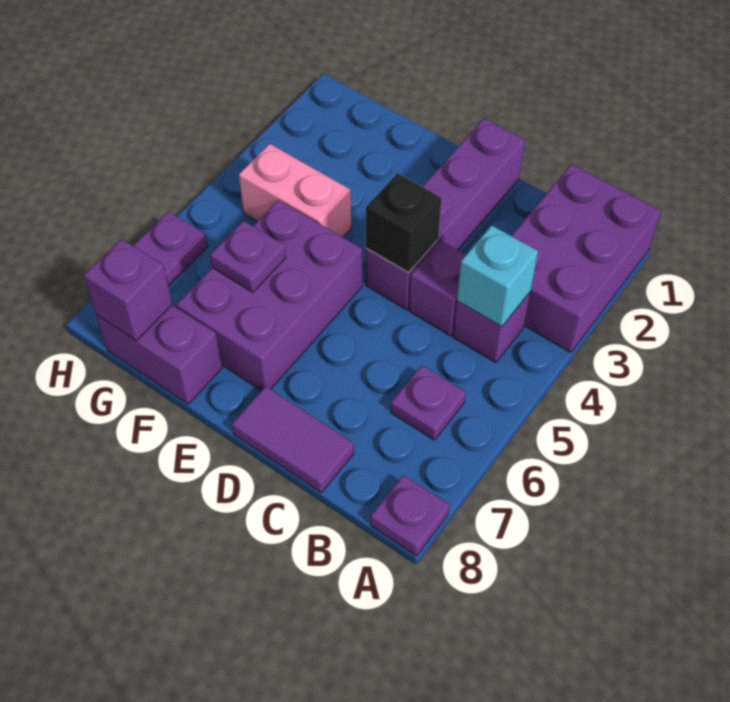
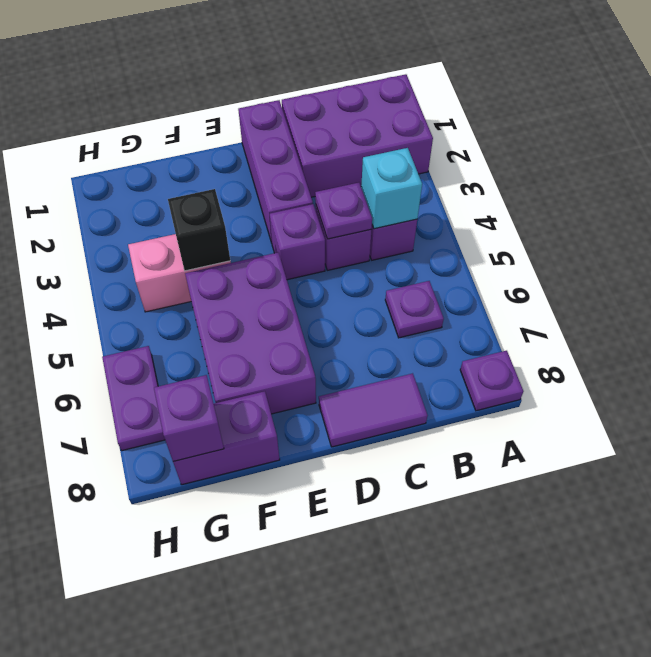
purple brick A1:B3 level 1 -> purple brick A1:C2 level 1
black brick D4 level 2 -> black brick F4 level 2
purple plate F6 level 2 -> purple plate C4 level 2

